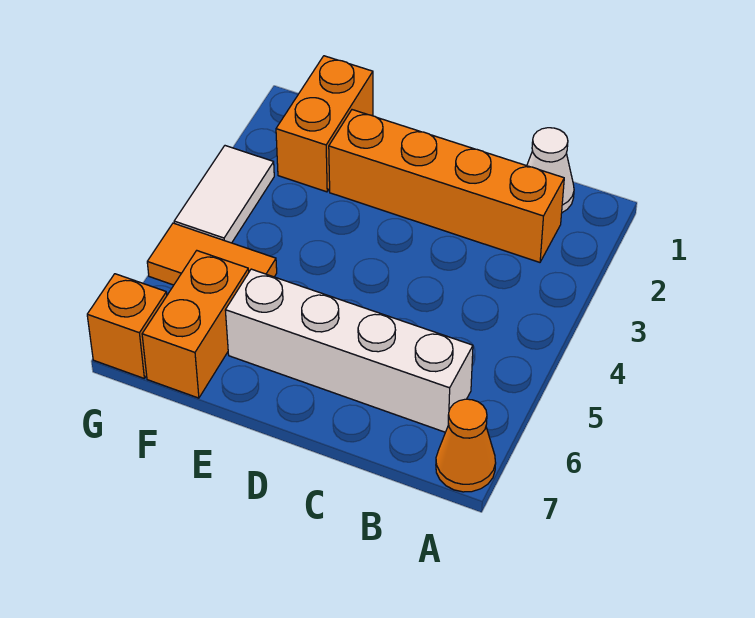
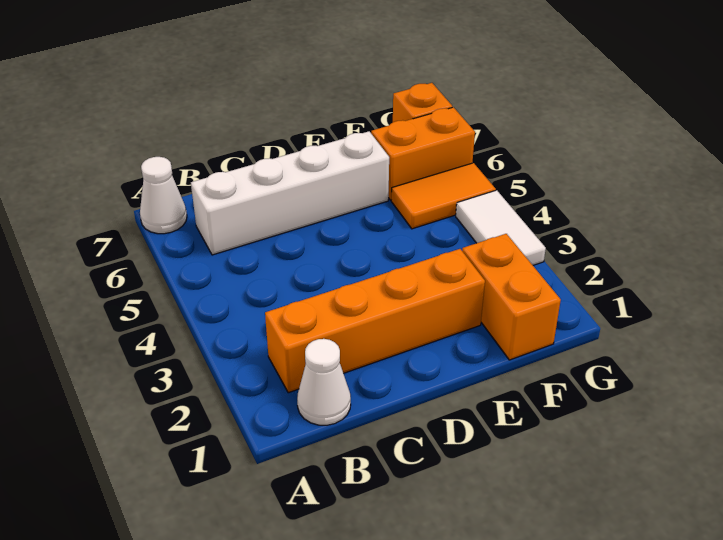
orange cone A7 level 1 -> white cone A7 level 1
orange brick F6:F7 level 1 -> orange brick F6:G6 level 1

